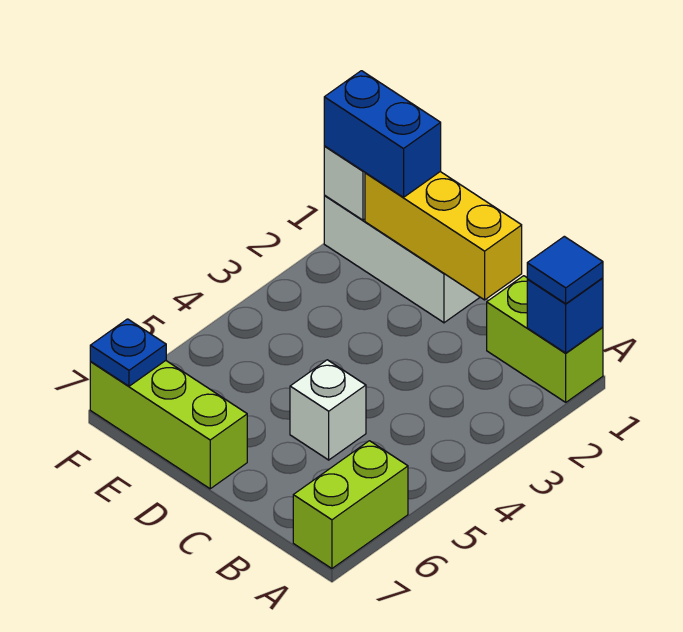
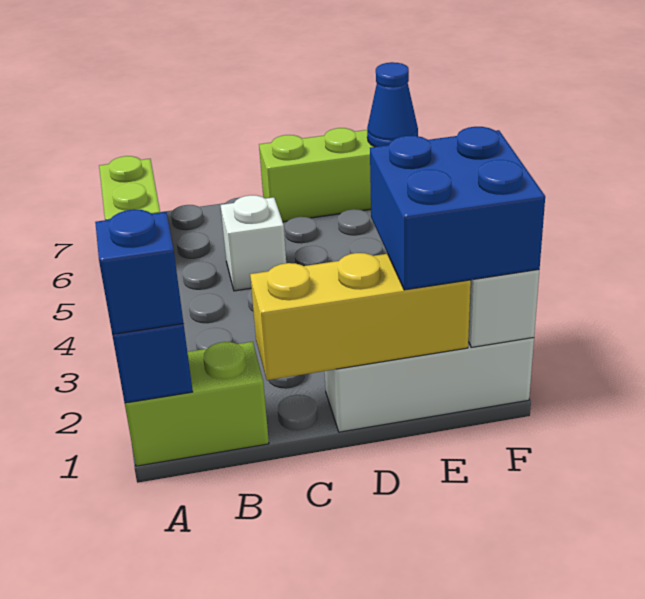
blue tile A1 level 3 -> blue brick A1 level 3
blue brick E1:F1 level 3 -> blue brick E1:F2 level 3
blue plate F7 level 2 -> blue cone F7 level 2

